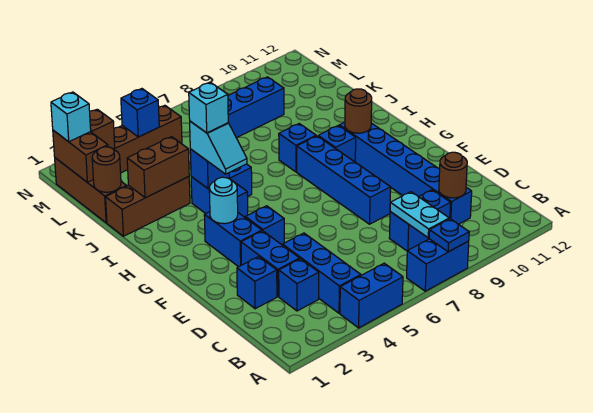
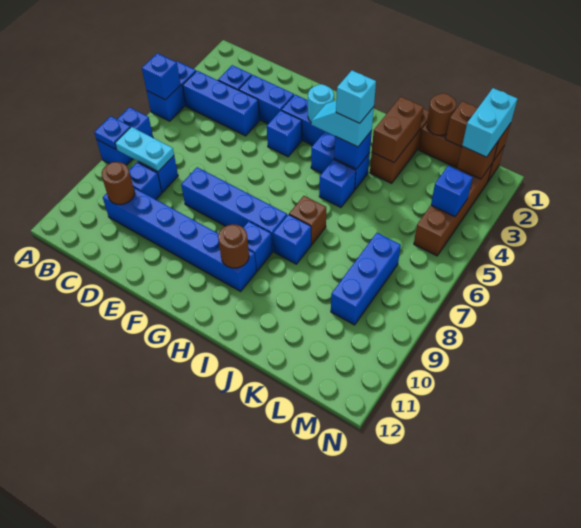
blue brick D2 level 1 -> blue brick A5 level 2
none -> brown brick I7 level 1
cyan brick M1 level 3 -> cyan brick M1:M2 level 3

